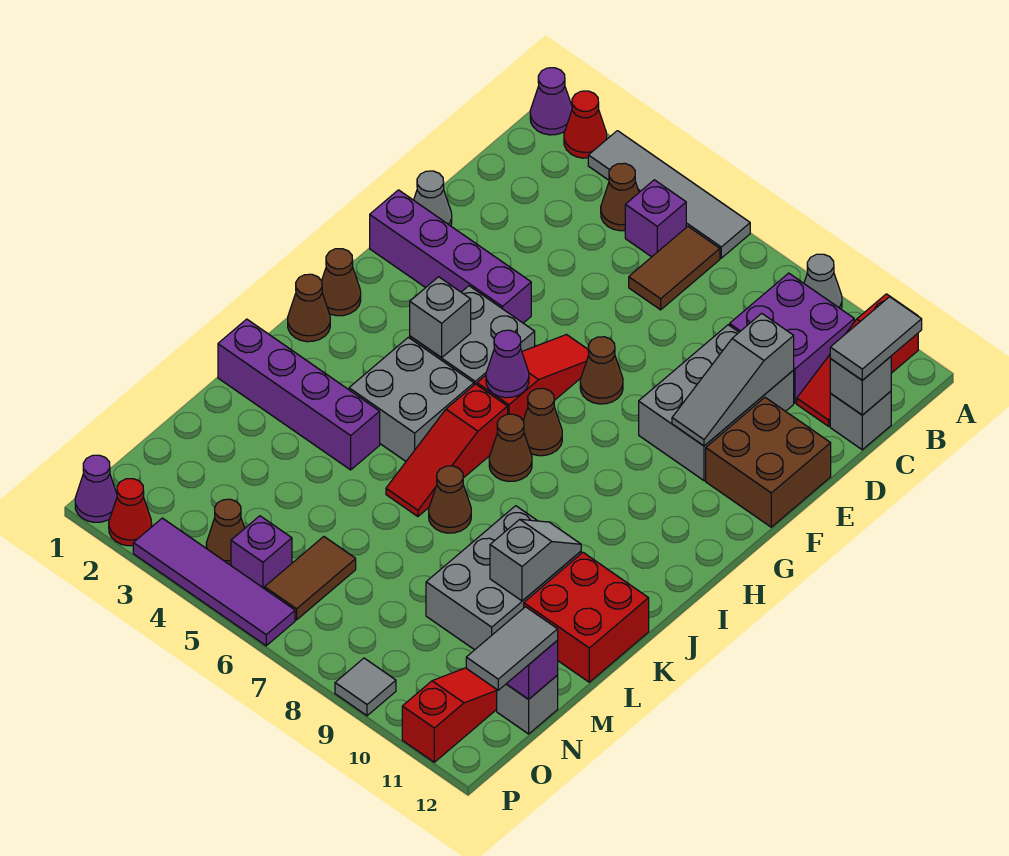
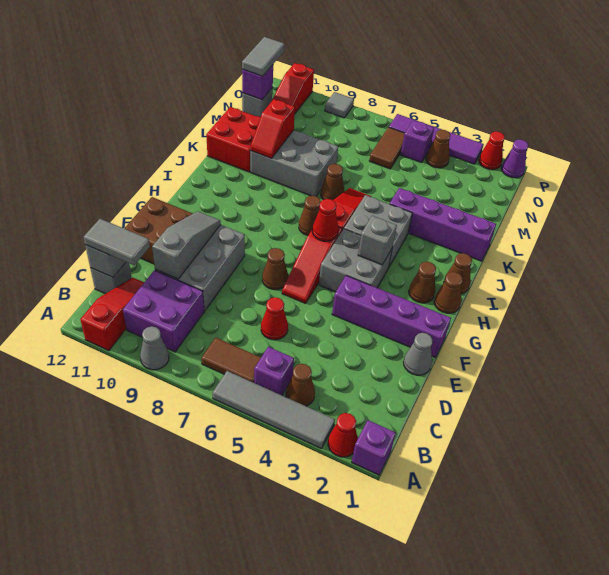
purple cone A1 level 1 -> purple brick A1 level 1
brown tile B6:C6 level 1 -> brown tile B6:B7 level 1
grey tile B12:C12 level 3 -> grey tile C11:C12 level 3
none -> red cone D6 level 1
purple cone H6 level 2 -> red cone H6 level 2
brown cone H7 level 1 -> brown cone H2 level 1
grey brick K9:M10 level 1 -> grey brick K8:L10 level 1
grey slope K10:L10 level 2 top L -> red slope K10:L10 level 2 top L

